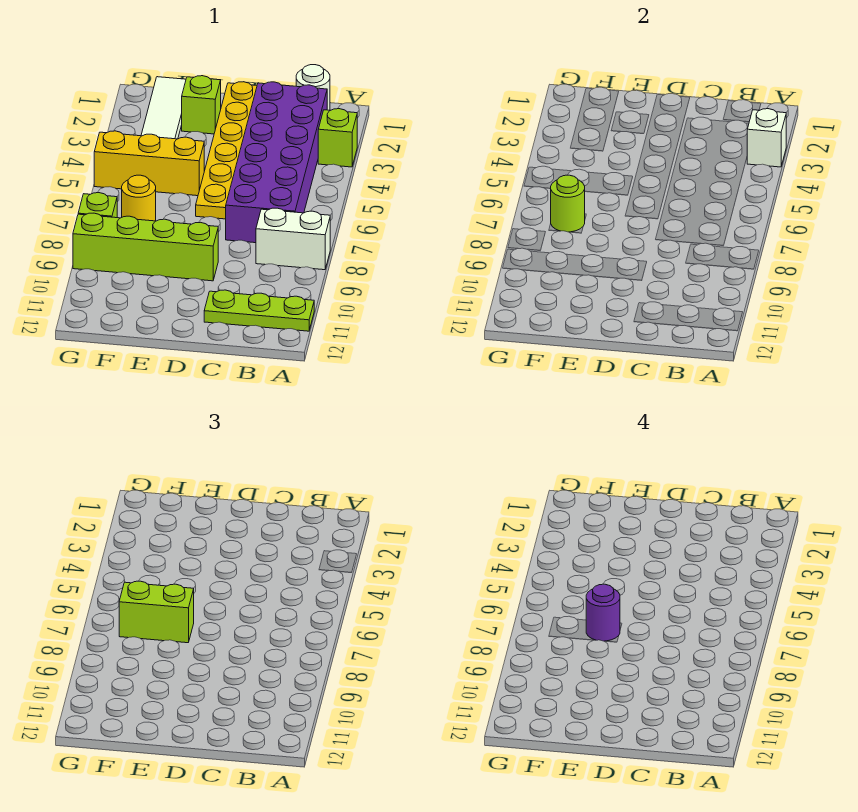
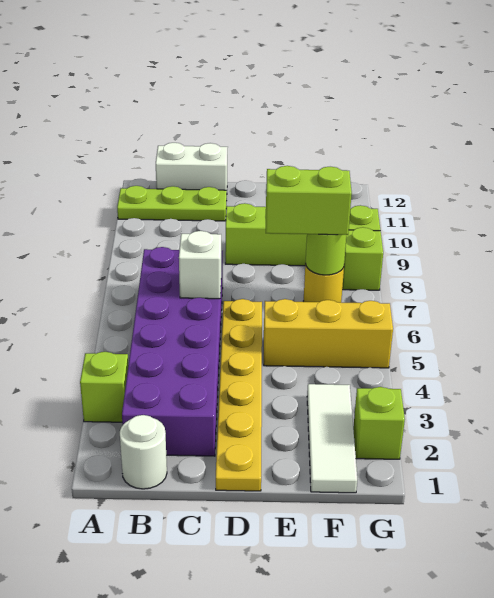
white brick A3 level 2 -> white brick C6 level 2
white brick A8:B8 level 1 -> white brick B12:C12 level 1
lime brick E2 level 1 -> lime brick G2 level 1
purple round brick E7 level 4 -> none

